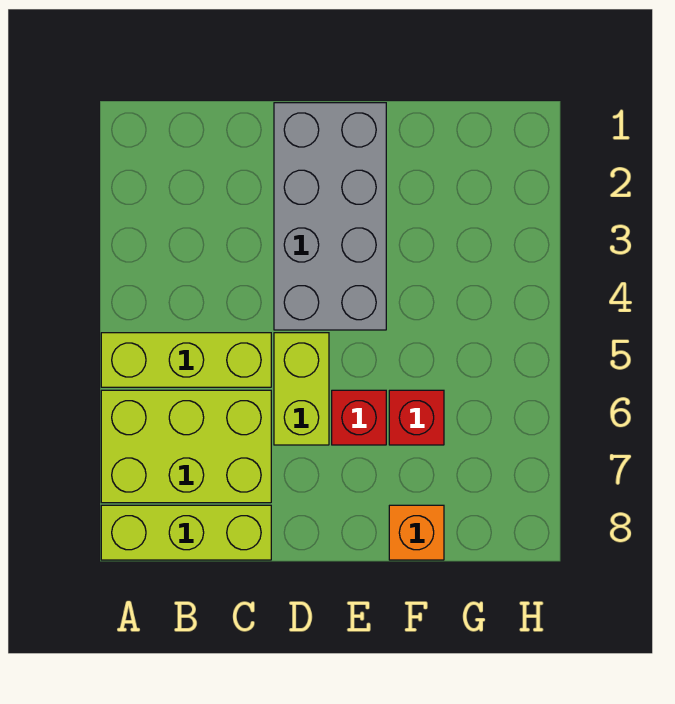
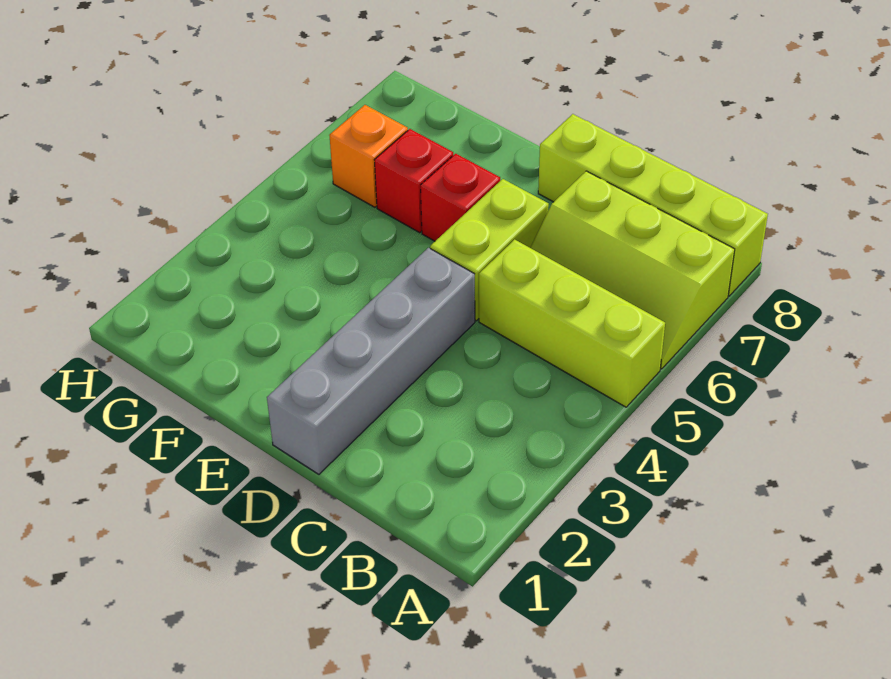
lime brick A6:C7 level 1 -> lime slope A6:C7 level 1 top 7
lime brick A8:C8 level 1 -> lime brick A8:D8 level 1
grey brick D1:E4 level 1 -> grey brick D1:D4 level 1
orange brick F8 level 1 -> orange brick G6 level 1

